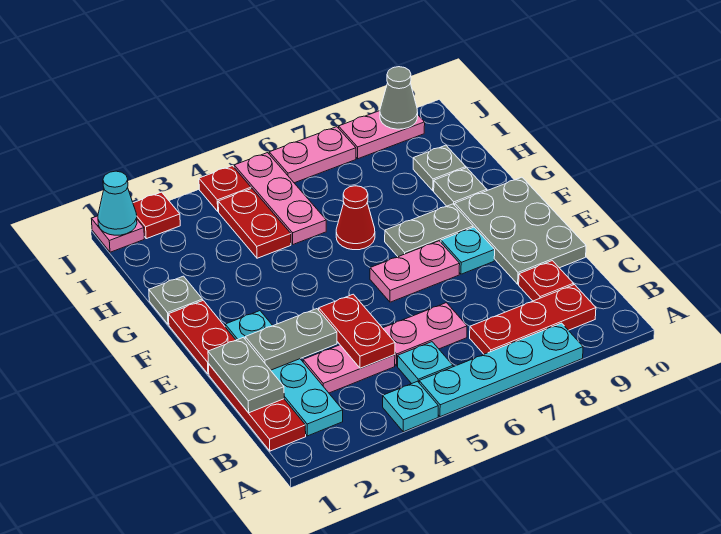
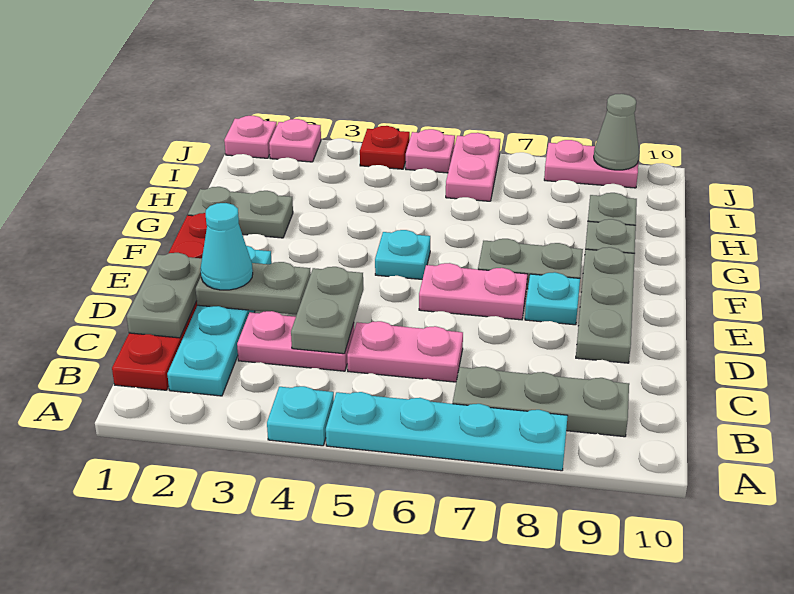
cyan plate B5 level 1 -> cyan plate F5 level 1
red plate B7:B9 level 1 -> grey plate B7:B9 level 1
red plate C4:D4 level 2 -> grey plate C4:D4 level 2
red plate C9 level 1 -> none
grey plate D9:F10 level 1 -> grey plate D9:F9 level 1
grey plate G1 level 1 -> grey plate G1:G2 level 1
red cone G6 level 1 -> none
red plate H4:I4 level 1 -> none
pink plate H5:J5 level 1 -> pink plate J5 level 1
cyan cone J1 level 2 -> cyan cone D2 level 3
red plate J2 level 1 -> pink plate J2 level 1
pink plate J6:J7 level 1 -> pink plate I6:J6 level 1

